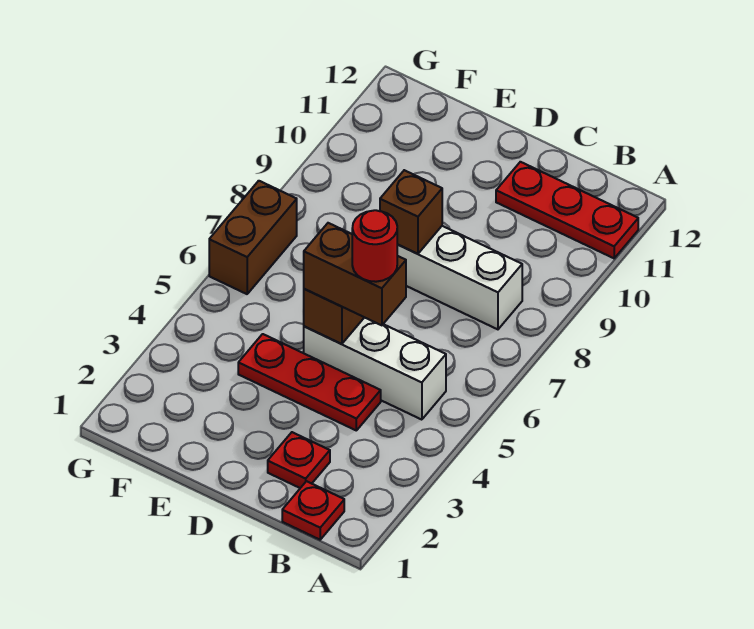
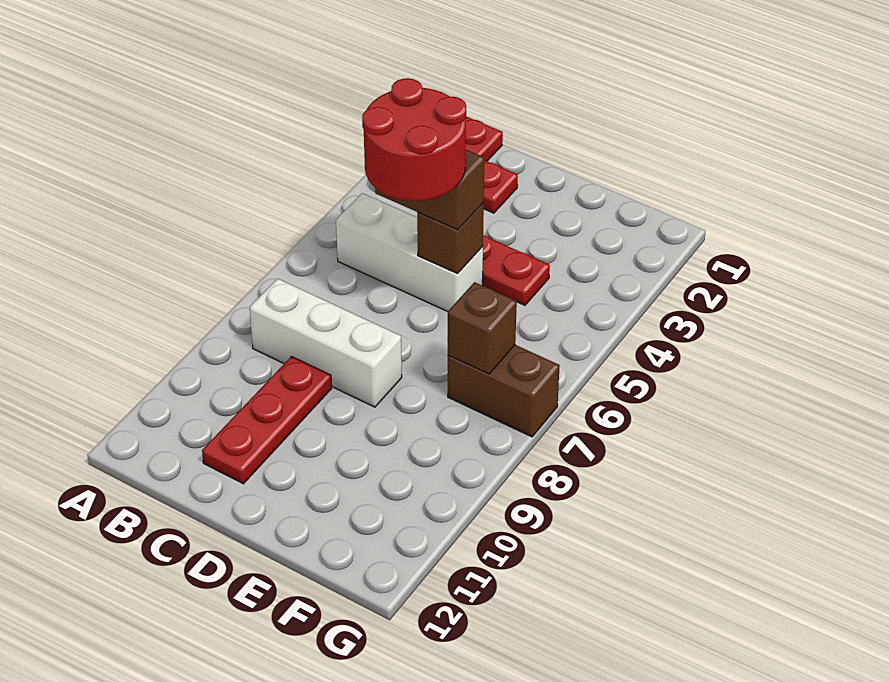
red plate A11:C11 level 1 -> red plate C9:C11 level 1
red round brick C5 level 4 -> red round brick C5:D6 level 4
brown brick D8 level 2 -> brown brick F7 level 2
brown brick G6:G7 level 1 -> brown brick F7:G7 level 1

